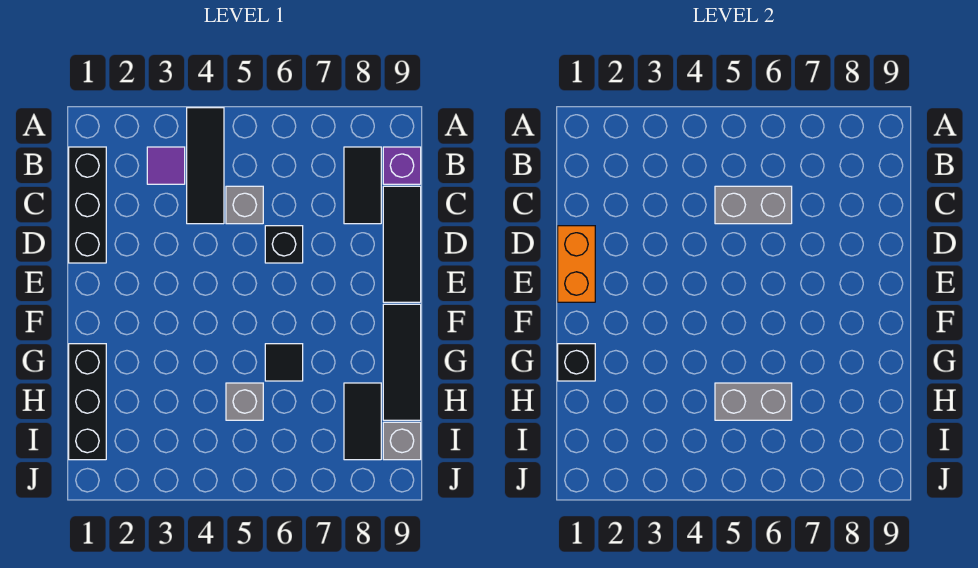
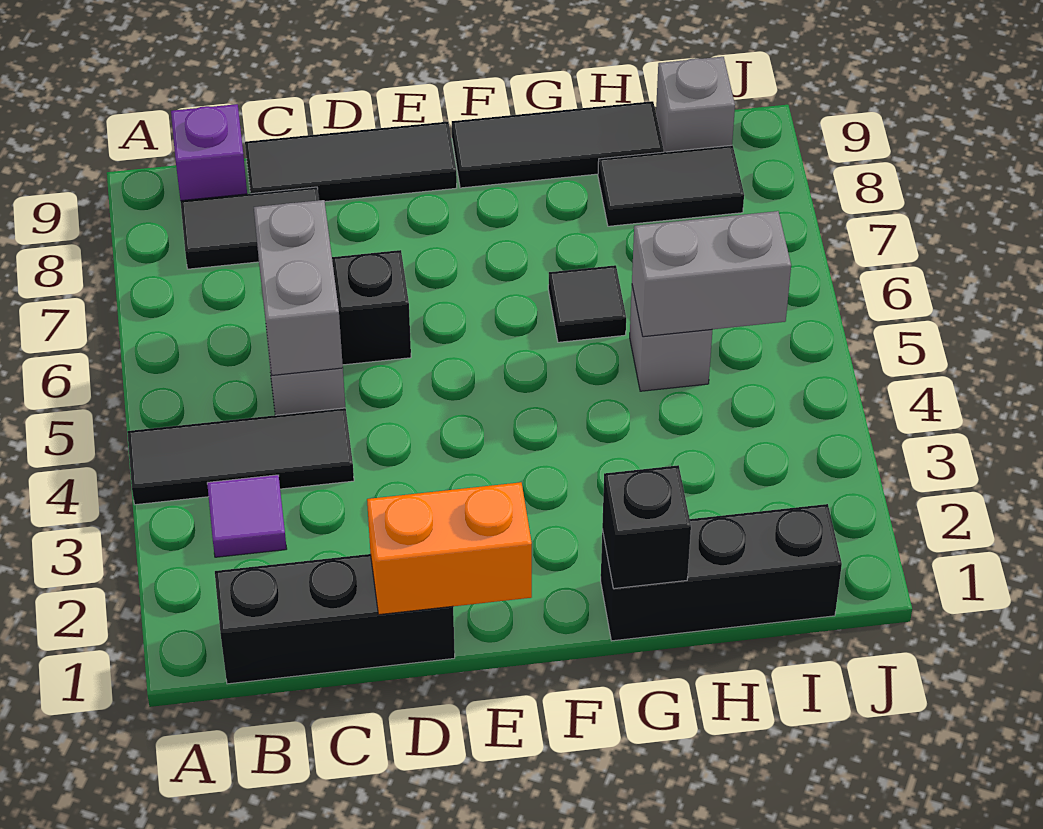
grey brick H5:H6 level 2 -> grey brick H5:I5 level 2

